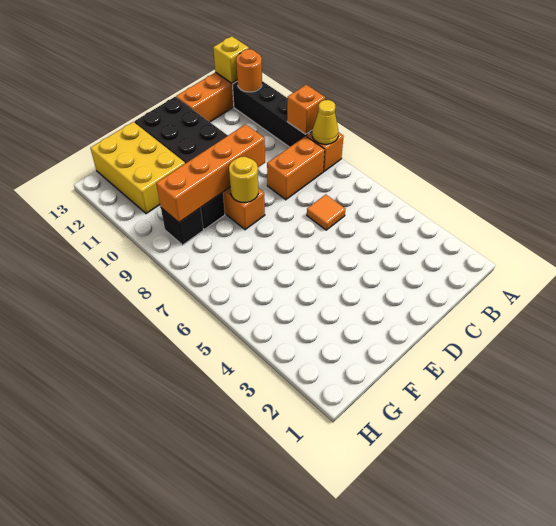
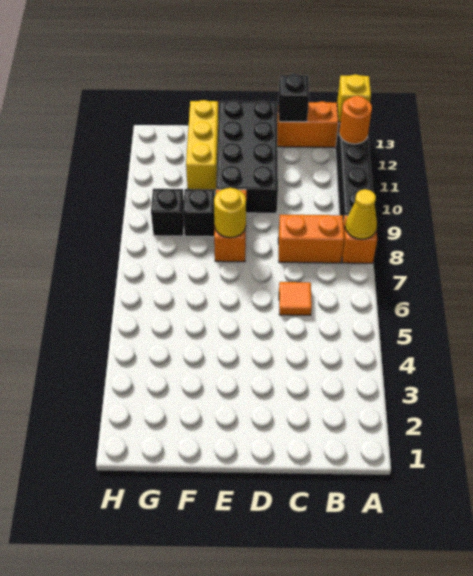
orange brick A9 level 2 -> none
none -> black brick C13 level 2
orange brick D9:G9 level 2 -> none
yellow brick F11:G13 level 1 -> yellow brick F11:F13 level 1

